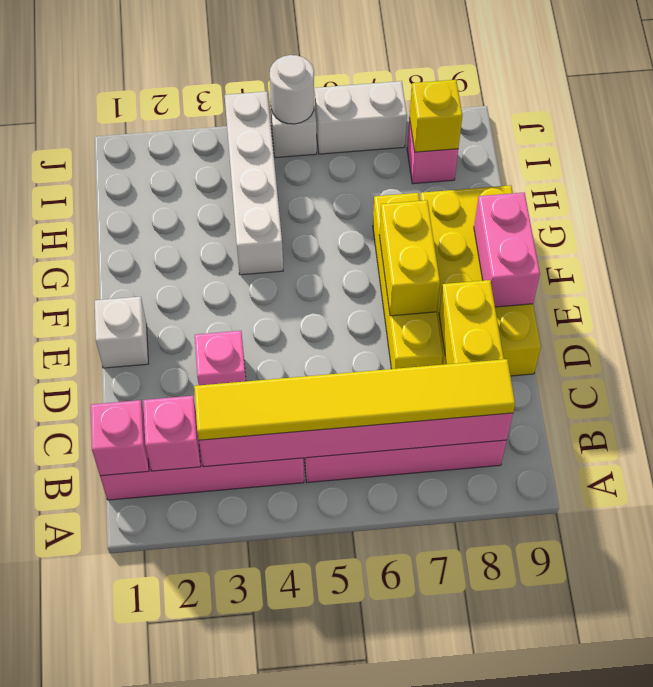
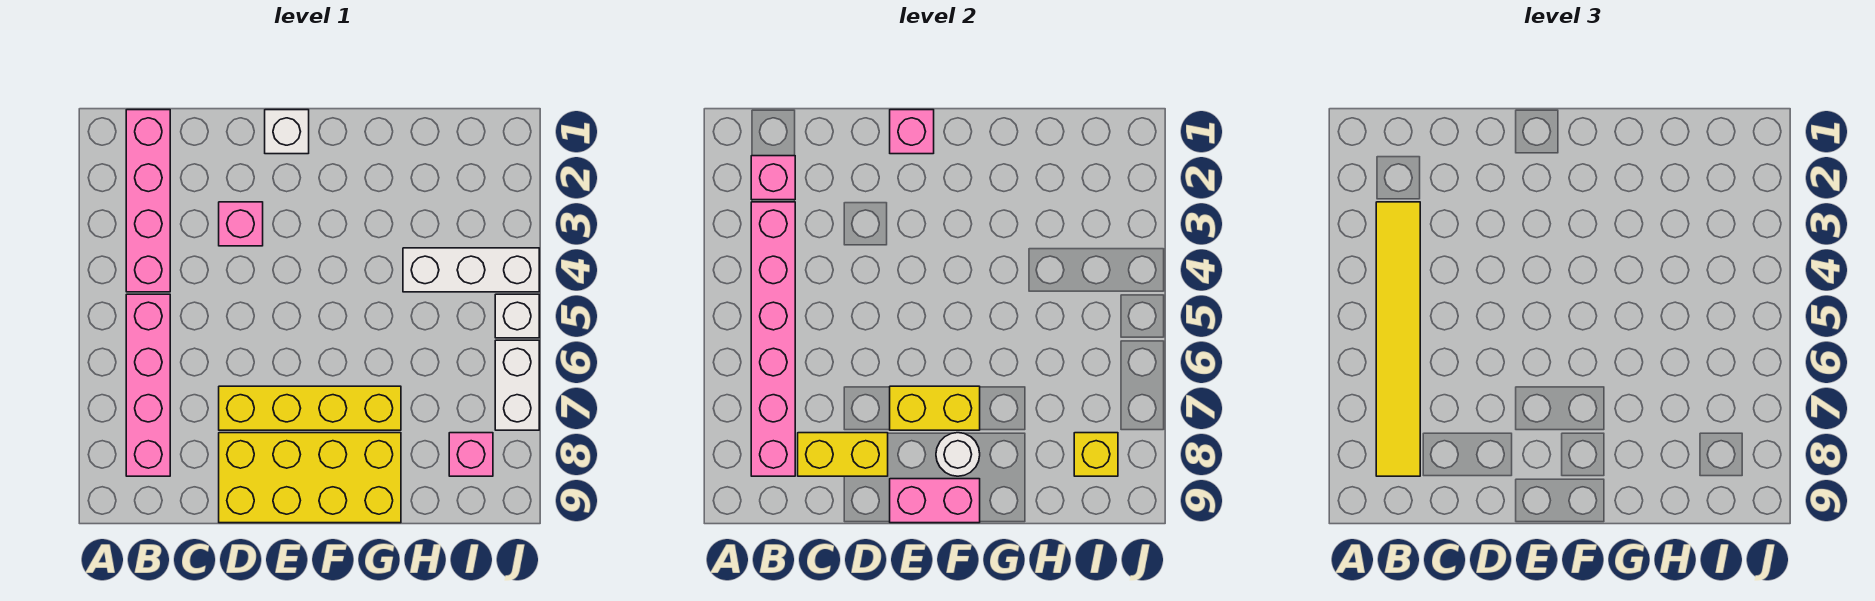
pink brick B1 level 2 -> pink brick E1 level 2
white brick G4:J4 level 1 -> white brick H4:J4 level 1
white round brick J5 level 2 -> white round brick F8 level 2

